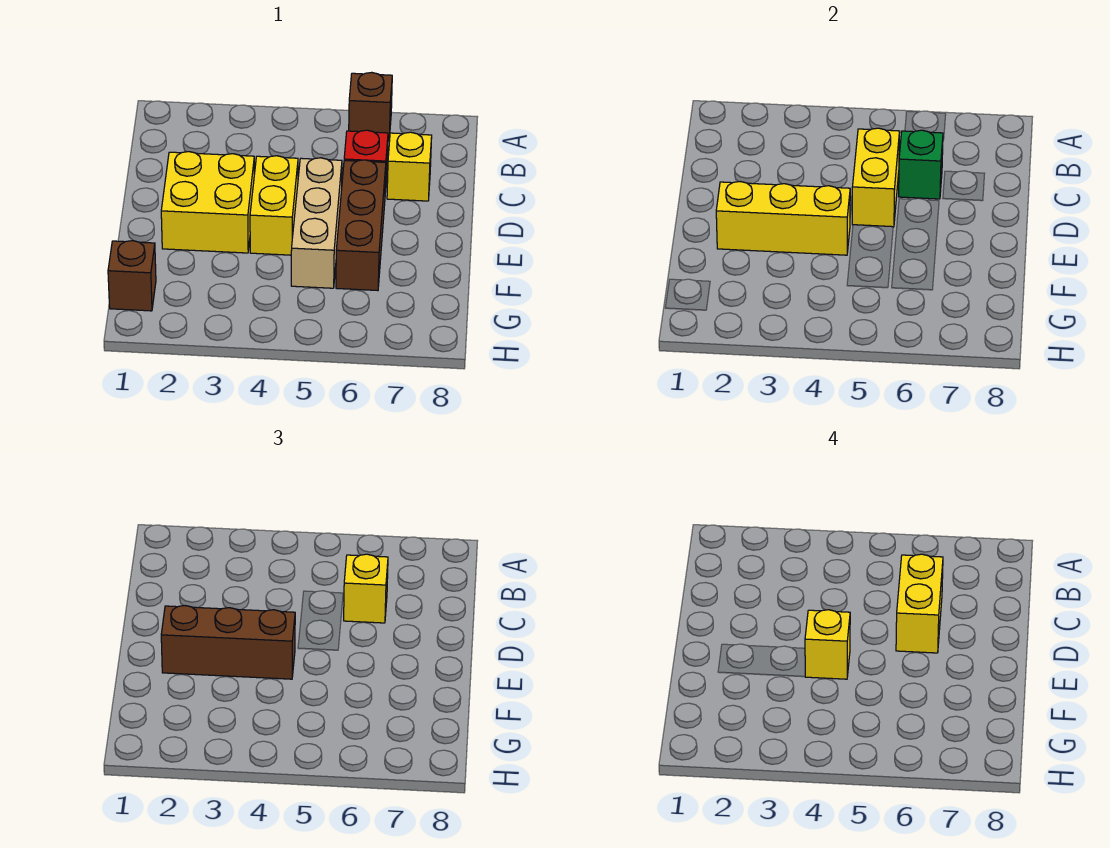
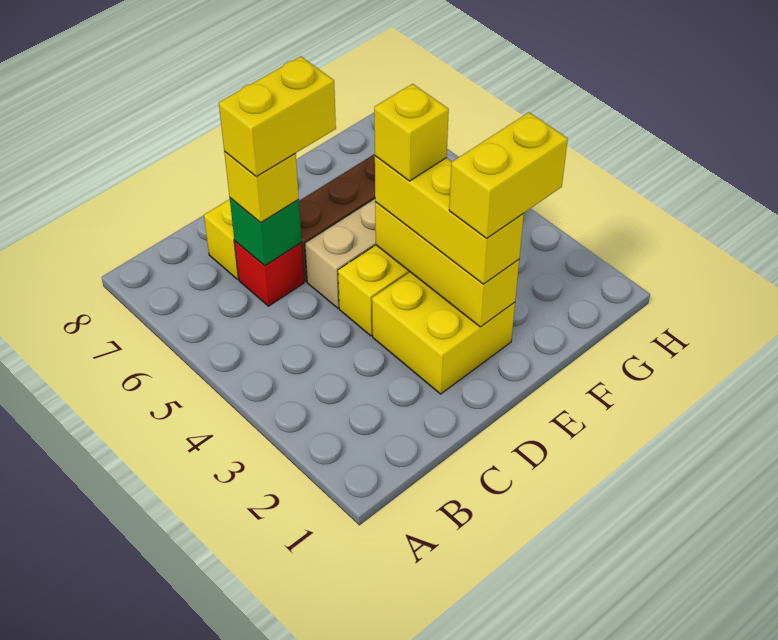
brown brick A6 level 1 -> none
yellow brick C5:D5 level 2 -> yellow brick E2:F2 level 4
brown brick E2:E4 level 3 -> yellow brick E2:E4 level 3
brown brick G1 level 1 -> none

